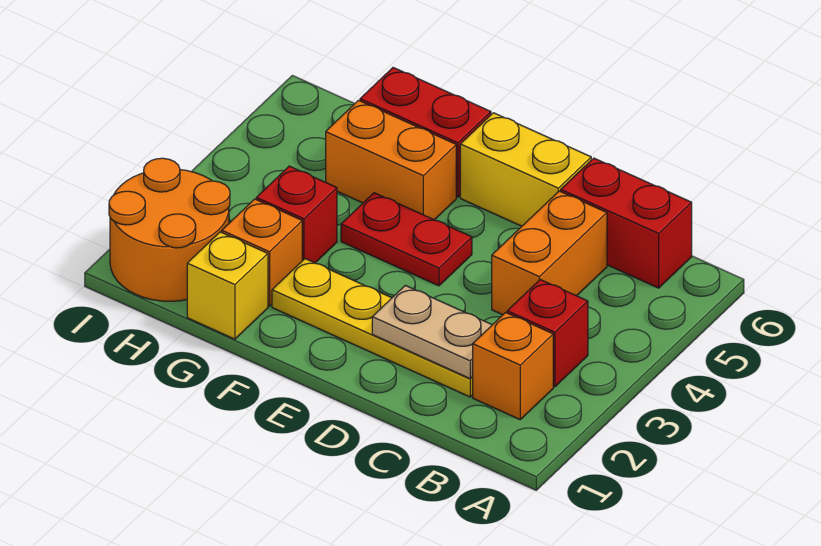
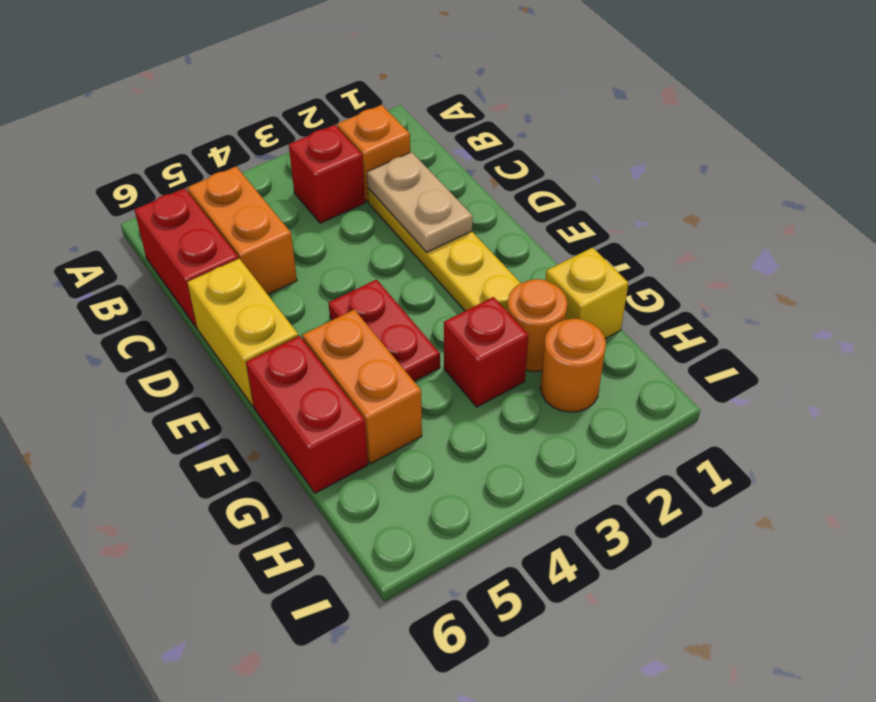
orange brick C4:C5 level 1 -> orange brick B5:C5 level 1
orange brick G2 level 1 -> orange round brick G2 level 1
orange round brick H1:I2 level 1 -> orange round brick H2 level 1

